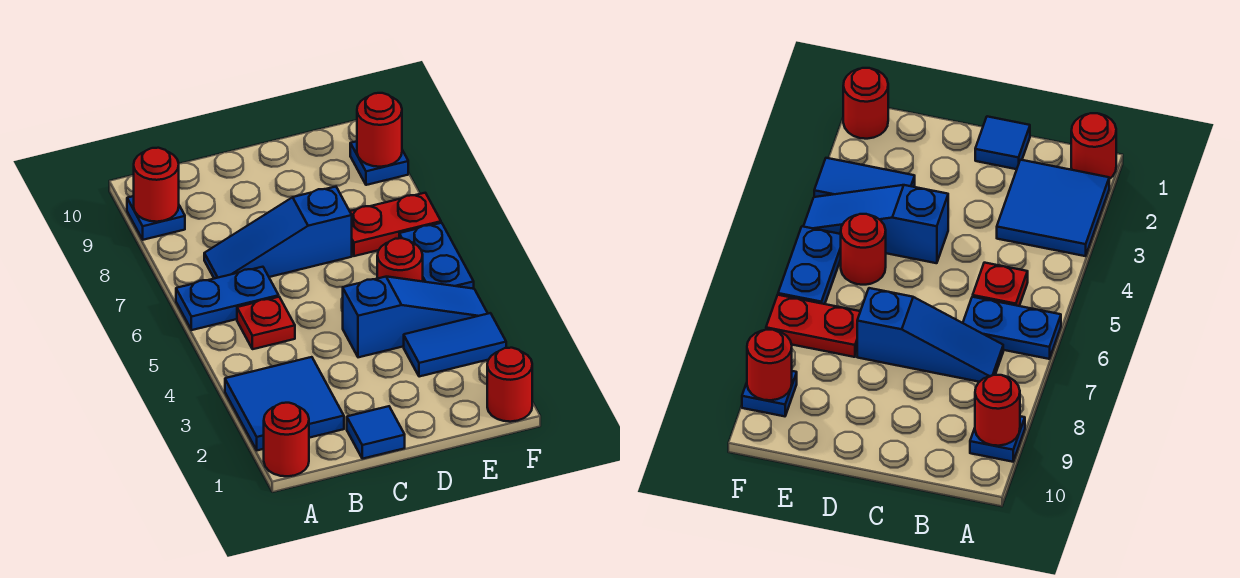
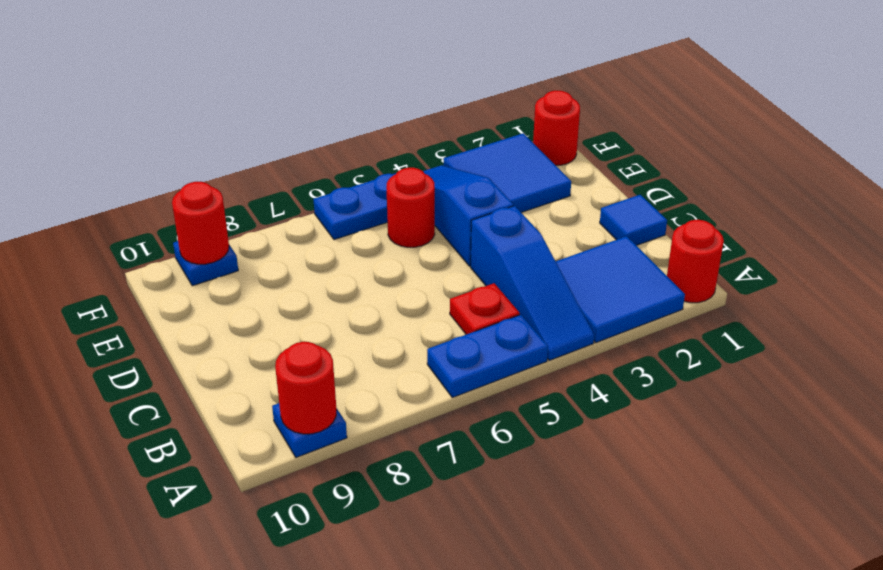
blue plate A6:B6 level 1 -> blue plate A5:A6 level 1
blue slope B7:D7 level 1 top D -> blue slope A4:C4 level 1 top C
blue tile E3:F3 level 1 -> blue tile E2:F3 level 1
red plate E7:F7 level 1 -> none

